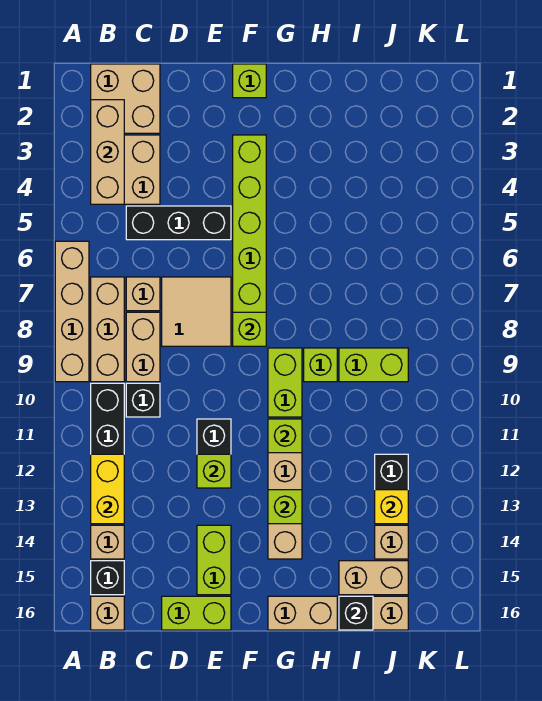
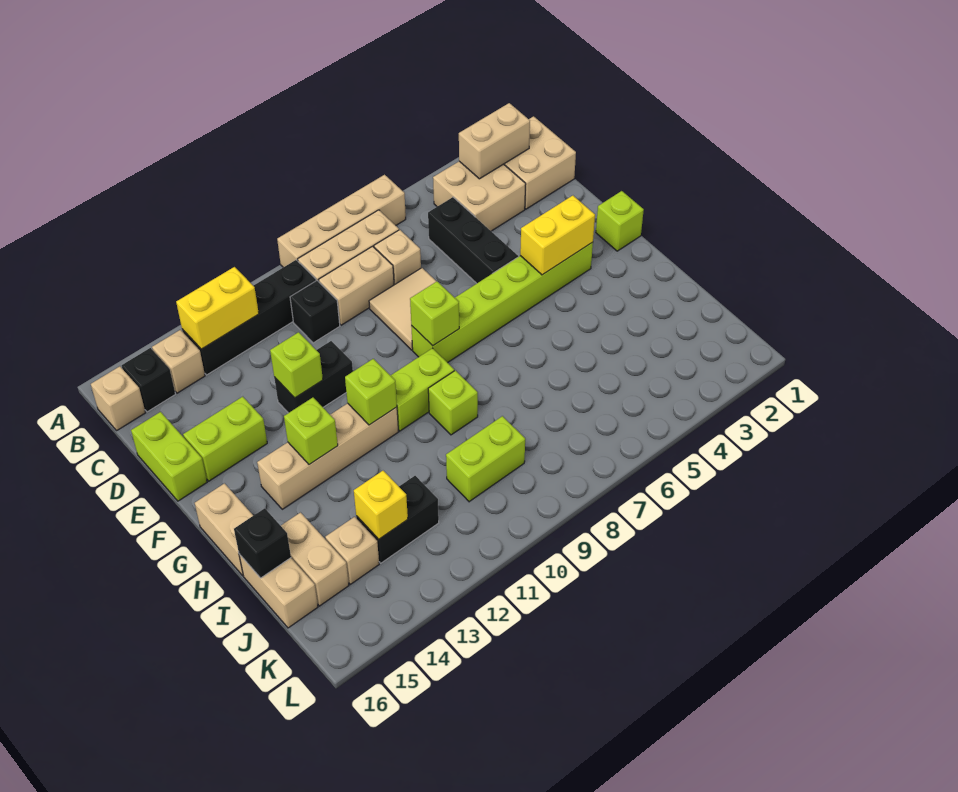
tan brick B2:B4 level 2 -> tan brick B2:B3 level 2
none -> yellow brick F3:F4 level 2
lime brick I9:J9 level 1 -> lime brick J9:J10 level 1

